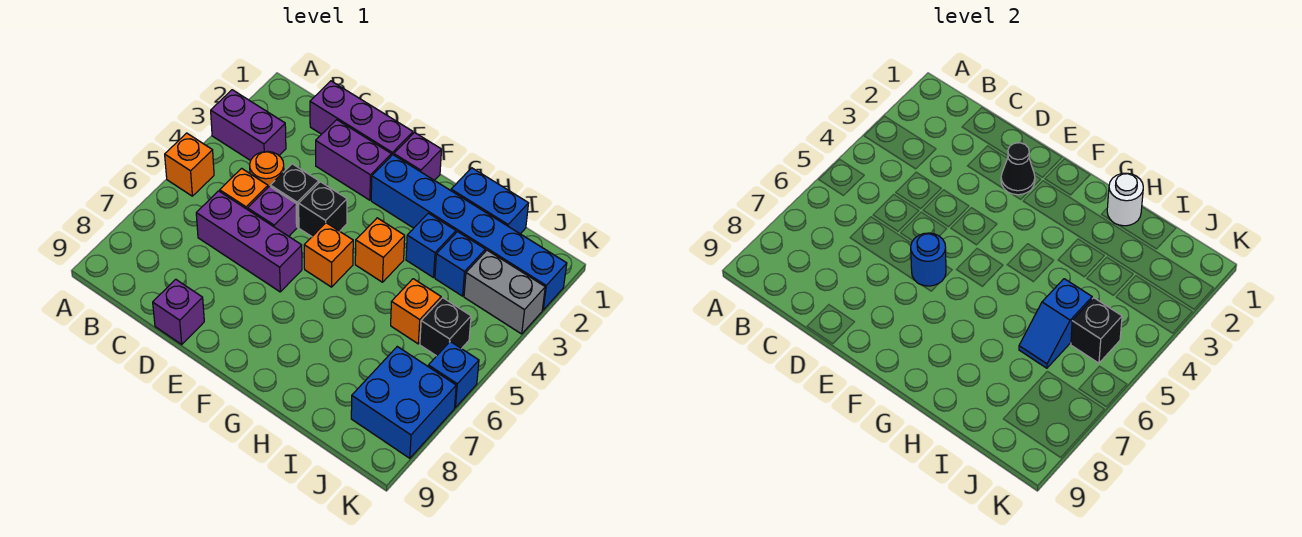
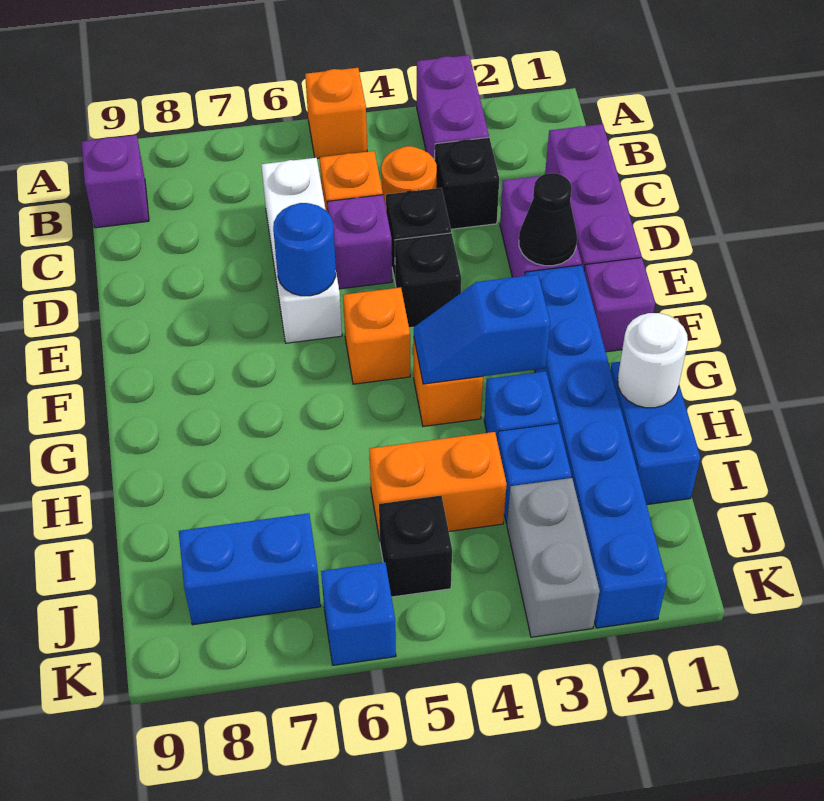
purple brick C6:E6 level 1 -> white brick C6:E6 level 1
purple brick D9 level 1 -> purple brick B9 level 1
orange brick I5 level 1 -> orange brick I4:I5 level 1
blue slope I5:I6 level 2 top 5 -> blue slope G3:G4 level 2 top 3
black brick J5 level 2 -> black brick C3 level 1
blue brick J7:K8 level 1 -> blue brick J7:J8 level 1

